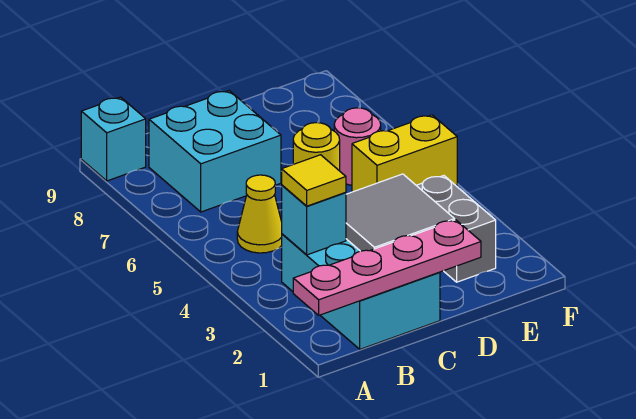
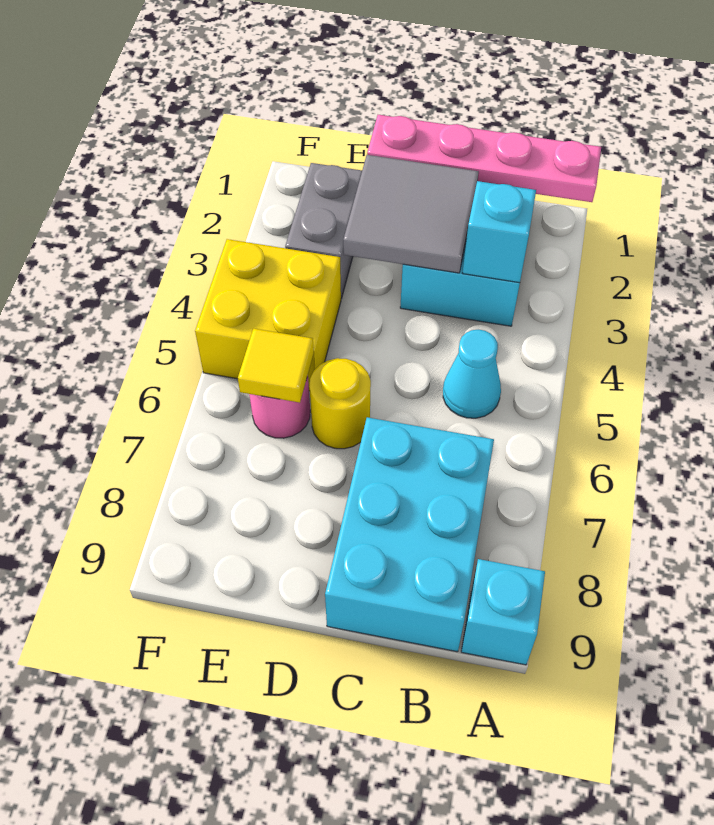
yellow tile B3 level 3 -> yellow tile E6 level 2
yellow cone B5 level 1 -> cyan cone B5 level 1
cyan brick B7:C8 level 1 -> cyan brick B7:C9 level 1
yellow brick E5:F5 level 1 -> yellow brick E4:F5 level 1

